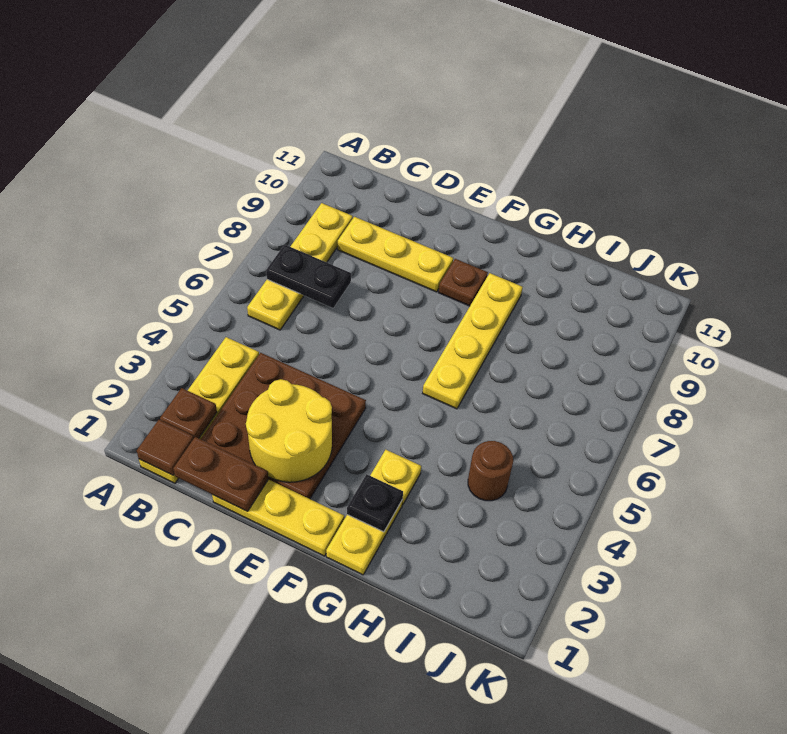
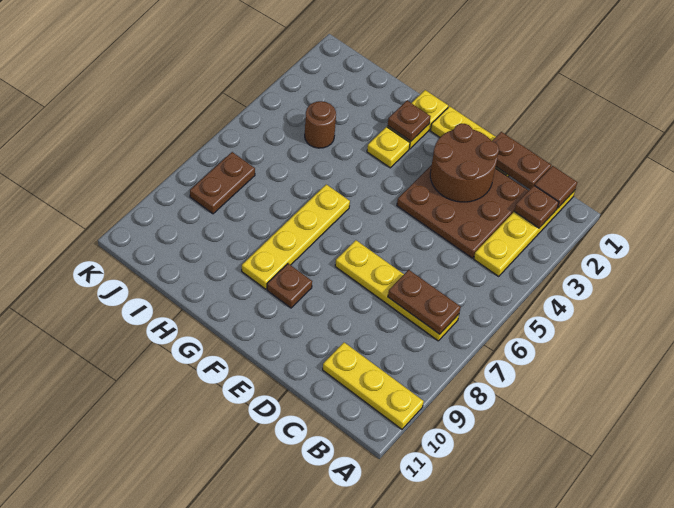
yellow plate B6:B9 level 1 -> yellow plate B7:E7 level 1
black plate B7:C7 level 2 -> brown plate B7:C7 level 2
yellow plate C9:E9 level 1 -> yellow plate A10:C10 level 1
yellow round brick D2:E3 level 2 -> brown round brick D2:E3 level 2
black plate G2 level 2 -> brown plate G2 level 2
none -> brown plate J7:J8 level 1

